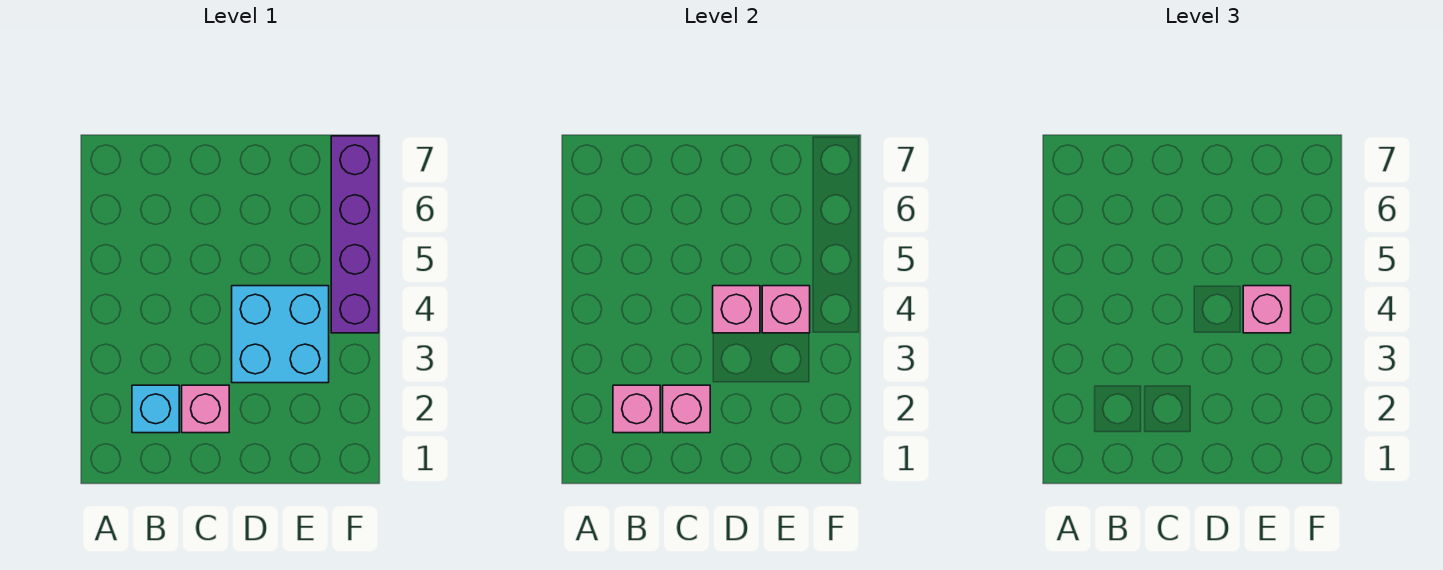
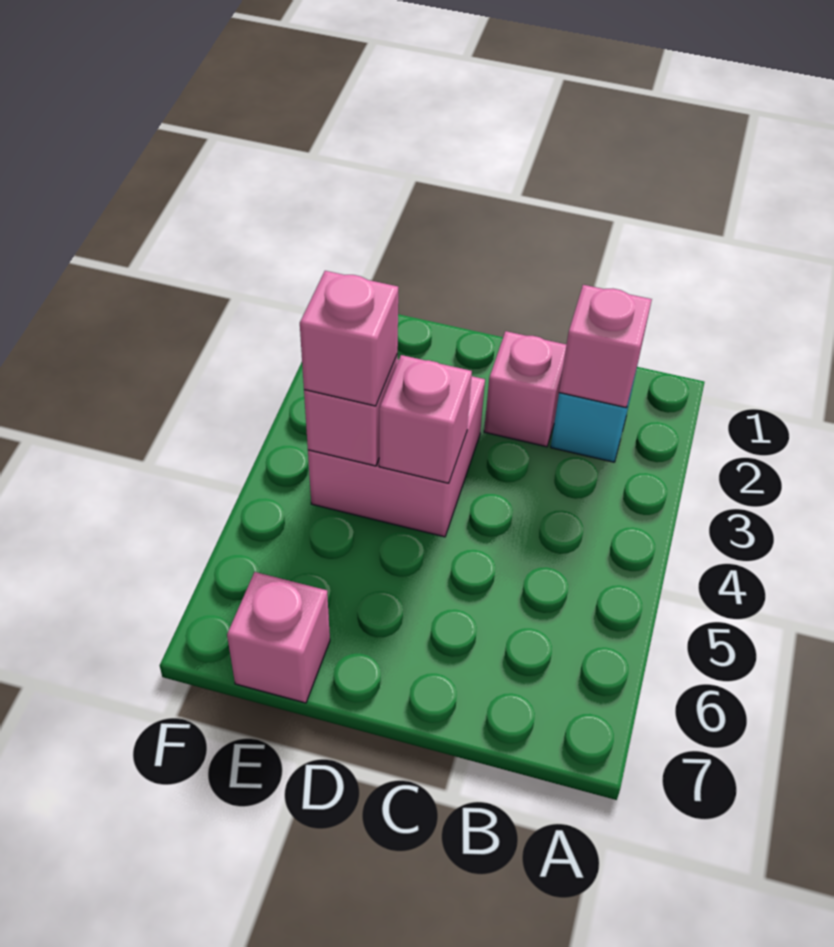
pink brick C2 level 2 -> pink brick E7 level 1
cyan brick D3:E4 level 1 -> pink brick D3:E4 level 1
purple brick F4:F7 level 1 -> none

